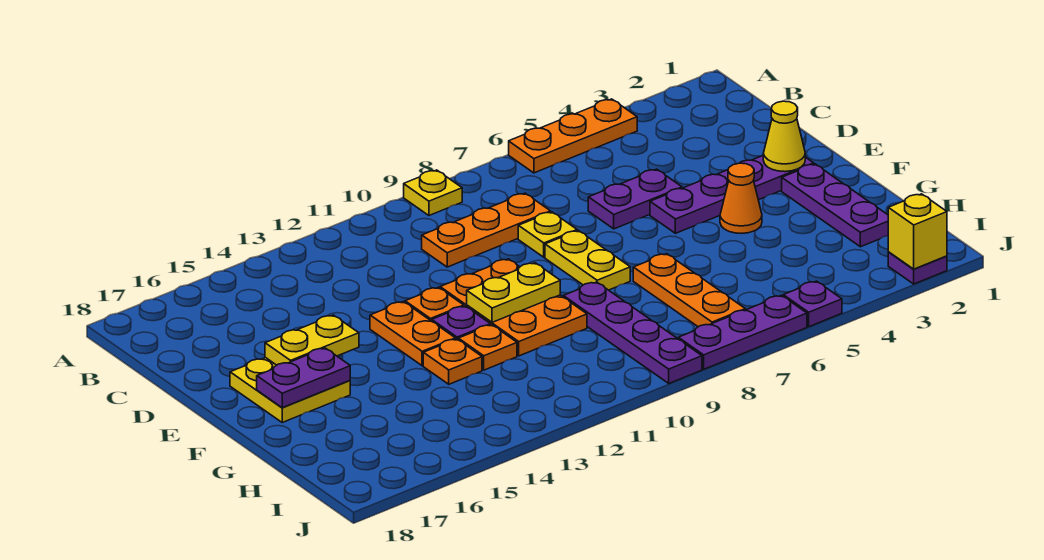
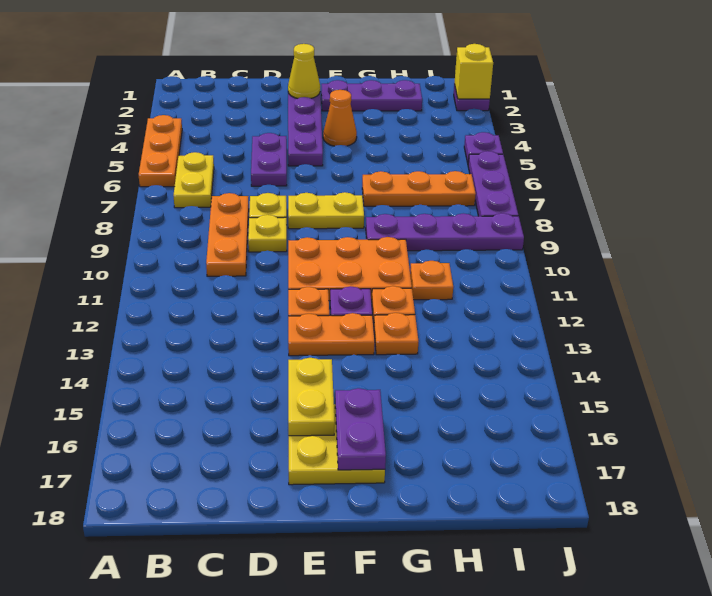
yellow plate A9 level 1 -> yellow plate D9 level 1
yellow plate F10:F11 level 2 -> yellow plate B6:B7 level 1
none -> orange plate H11 level 1

